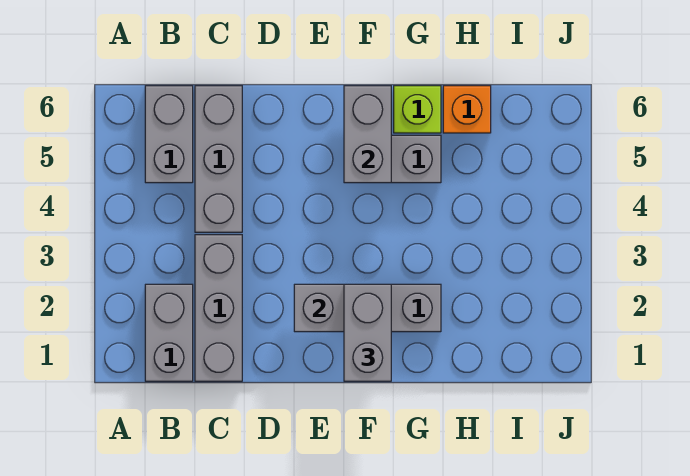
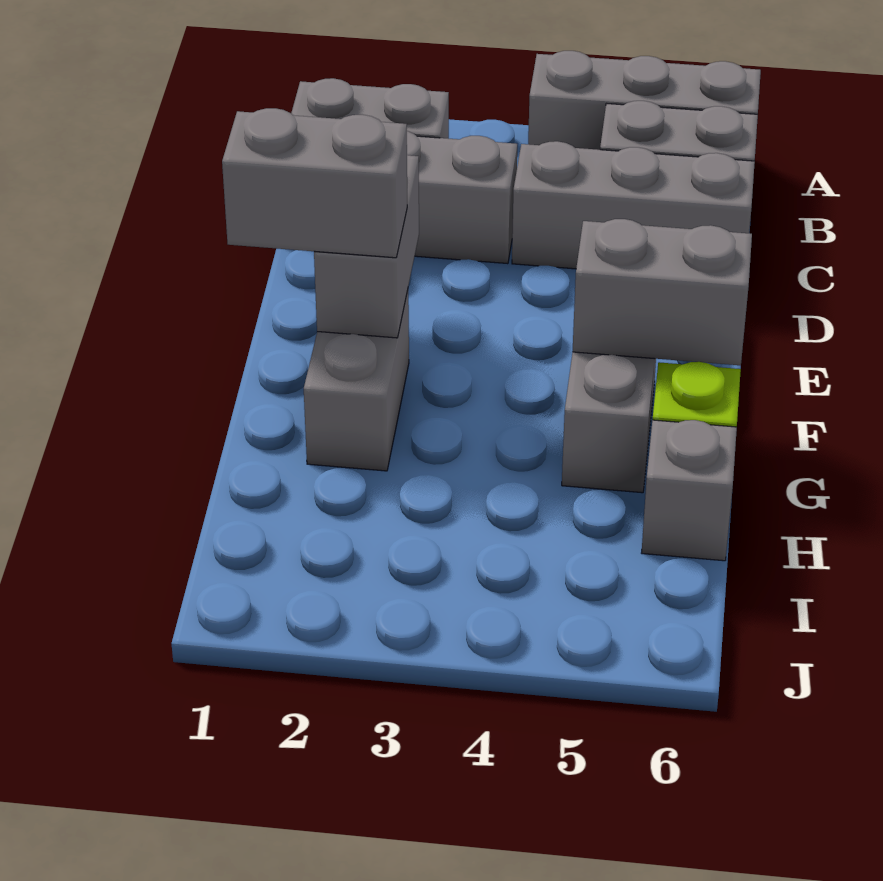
none -> grey brick A4:A6 level 1
orange brick H6 level 1 -> grey brick H6 level 1

